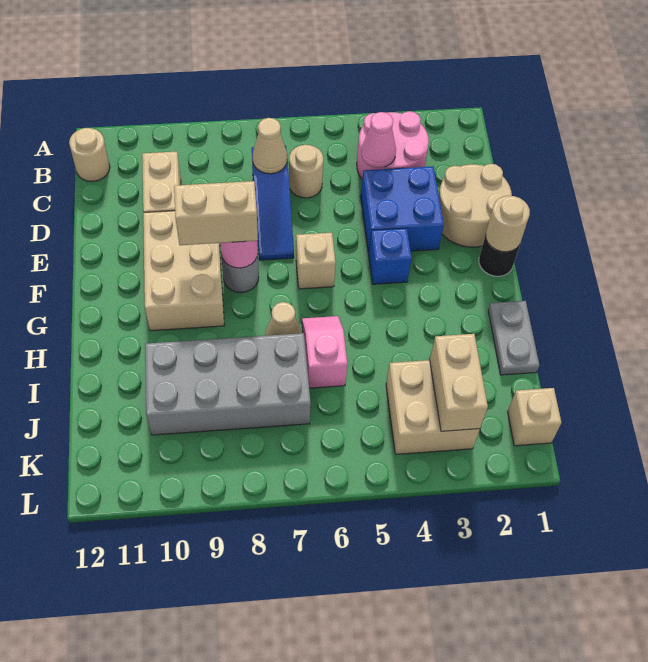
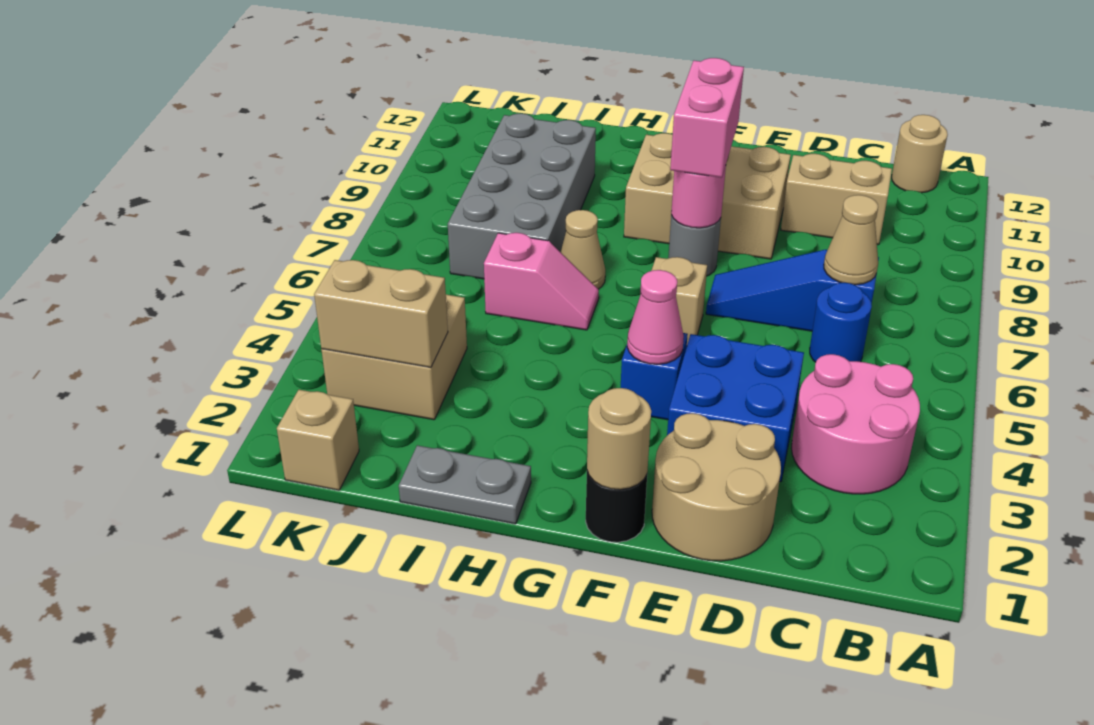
pink cone C4 level 2 -> pink cone F4 level 2
tan round brick C6 level 1 -> blue round brick C6 level 1
tan brick F8:F9 level 3 -> pink brick F8:F9 level 3

